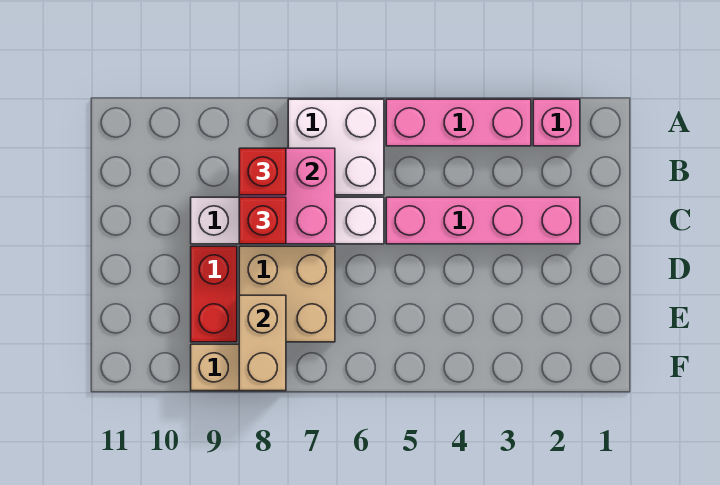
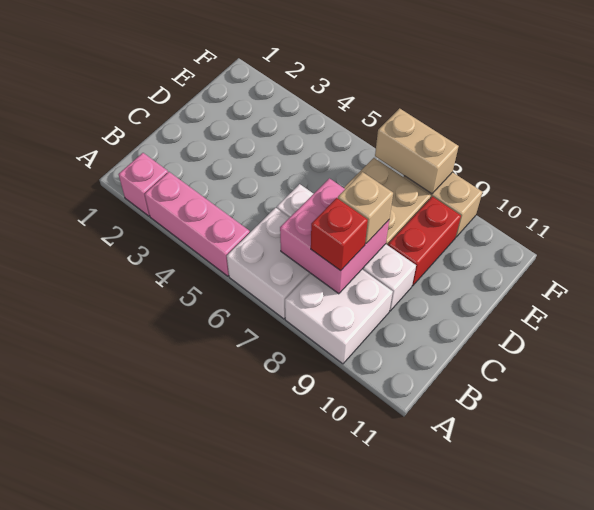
none -> white brick A8:B9 level 1
pink brick C2:C5 level 1 -> none
red brick C8 level 3 -> tan brick C8 level 3
tan brick E8:F8 level 2 -> tan brick F7:F8 level 2

